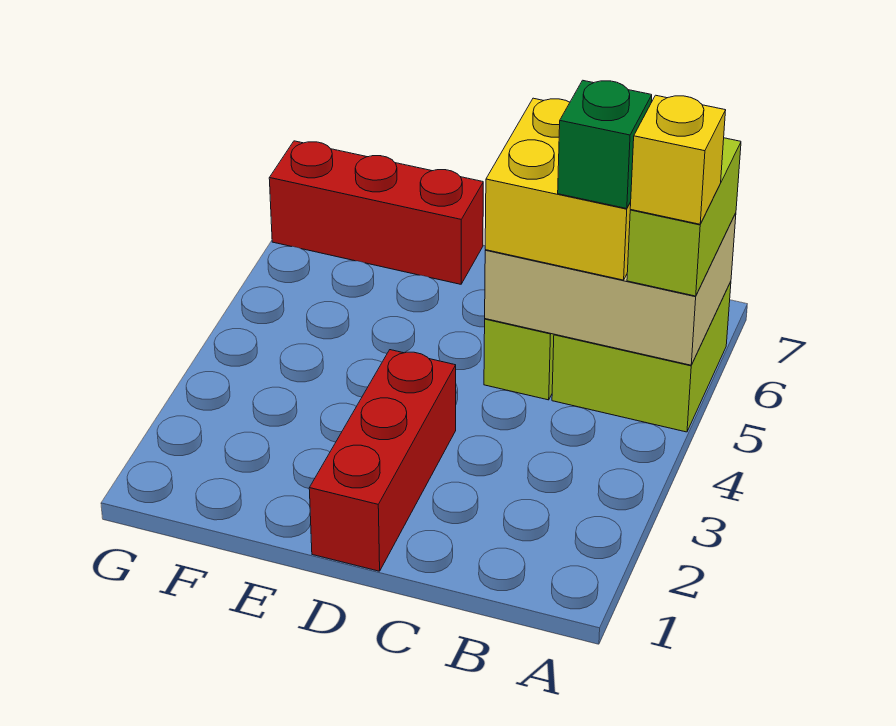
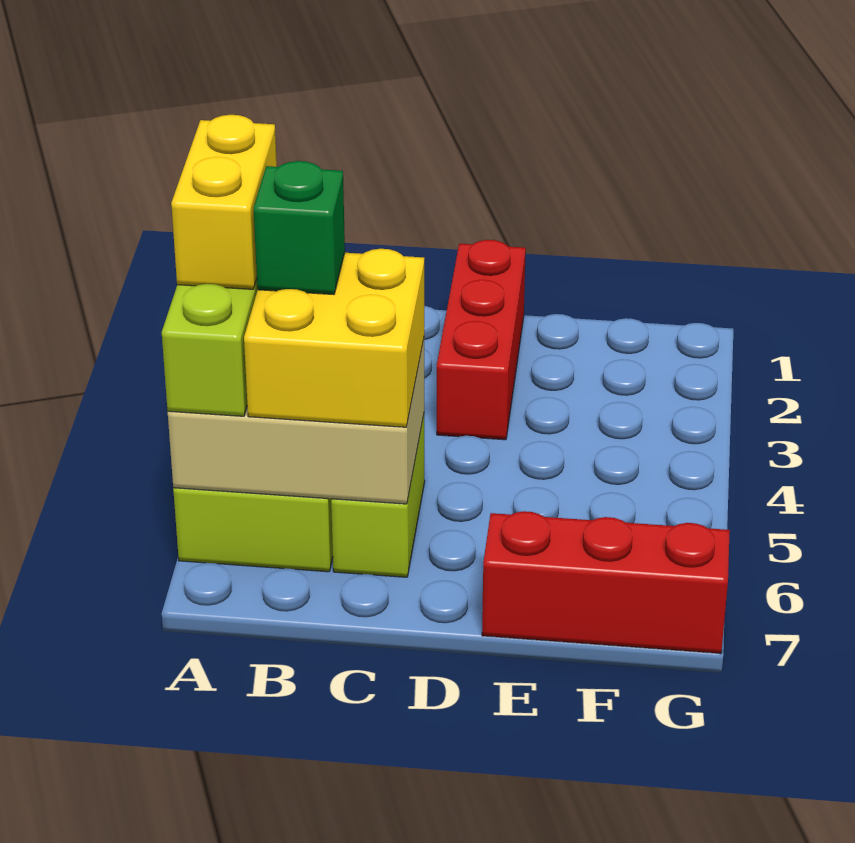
yellow brick A5 level 4 -> yellow brick A4:A5 level 4

